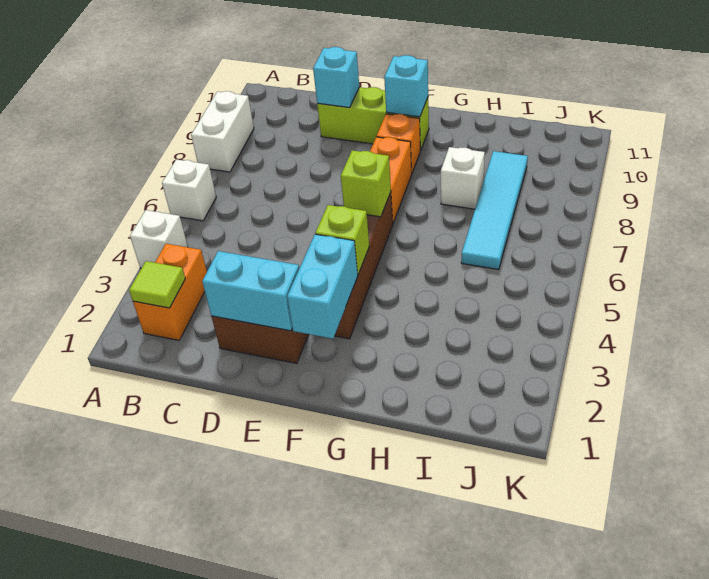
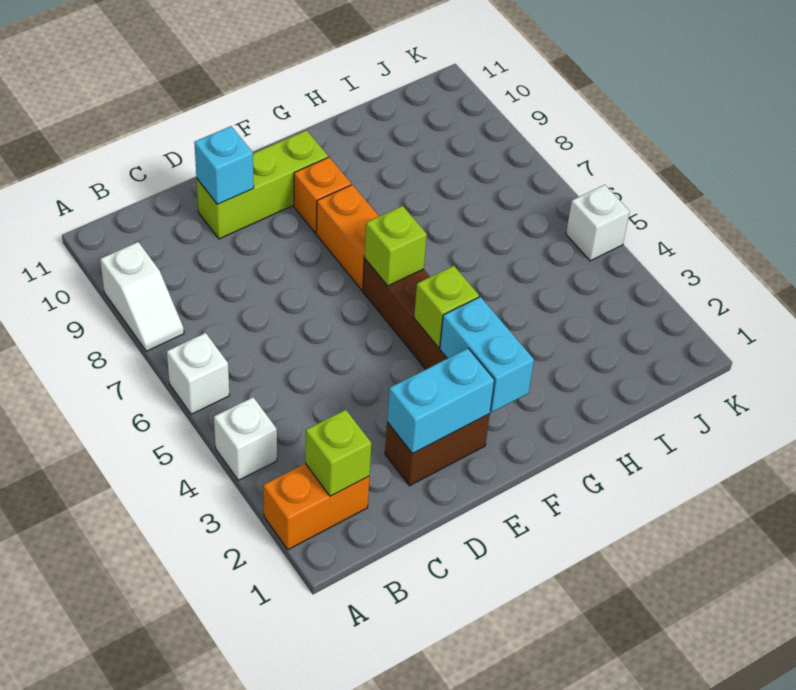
white brick A8:A9 level 1 -> white slope A8:A9 level 1 top 9
orange brick B2:B3 level 1 -> orange brick A2:B2 level 1
lime tile B2 level 2 -> lime brick B2 level 2
cyan brick F10 level 2 -> none
white brick H8 level 1 -> white brick K5 level 1
cyan tile I6:I9 level 1 -> none

